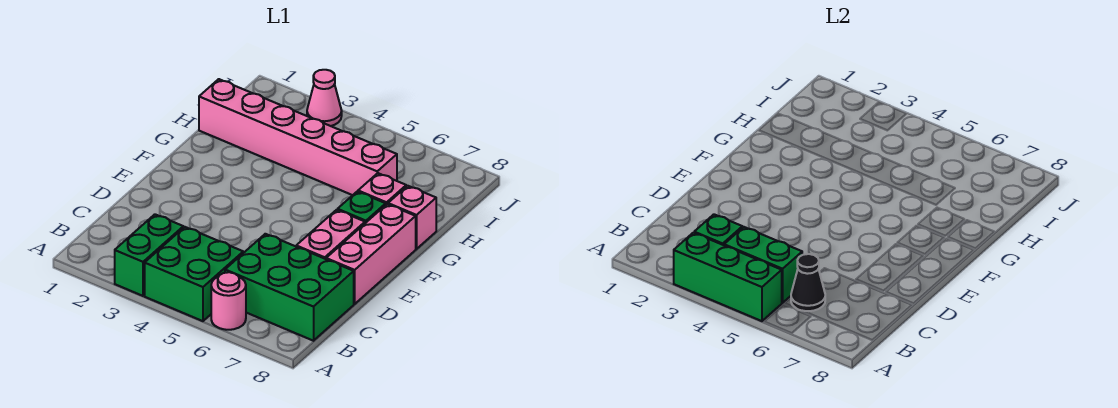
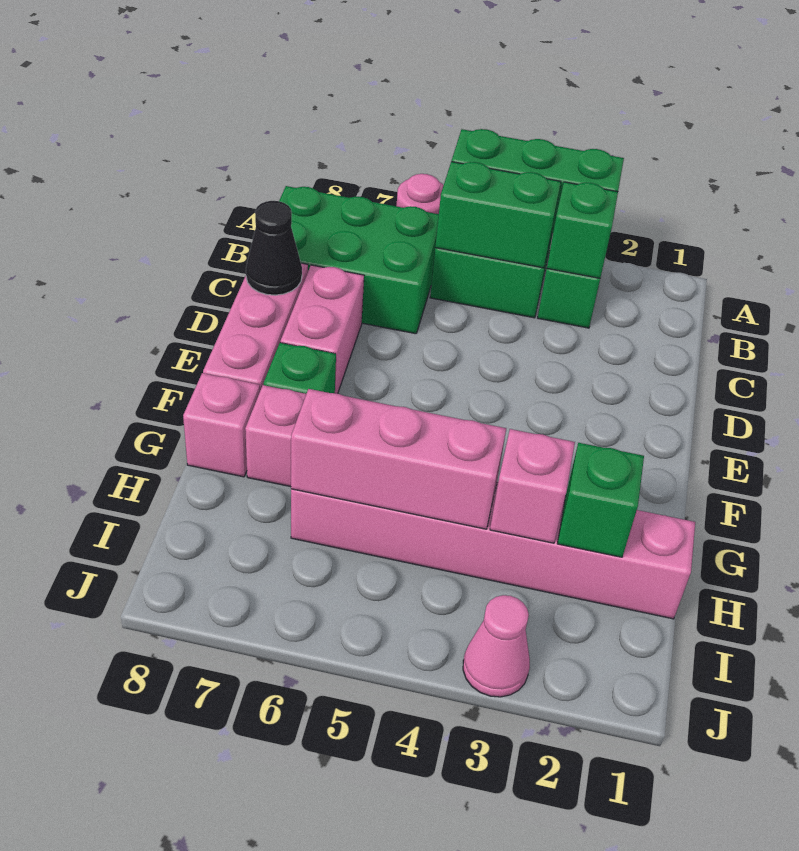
black cone B6 level 2 -> black cone D8 level 2
none -> green brick H2 level 2
none -> pink brick H3 level 2
none -> pink brick H4:H6 level 2

